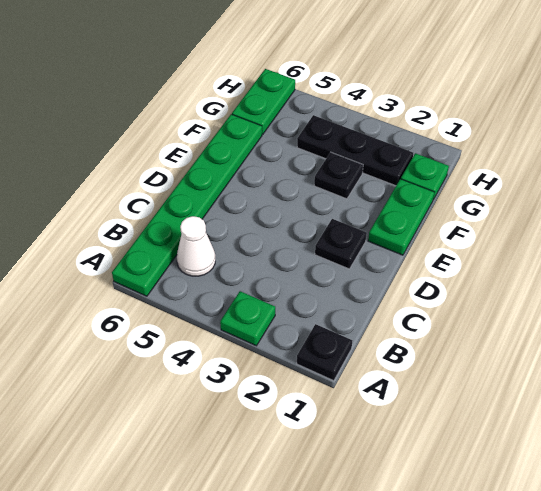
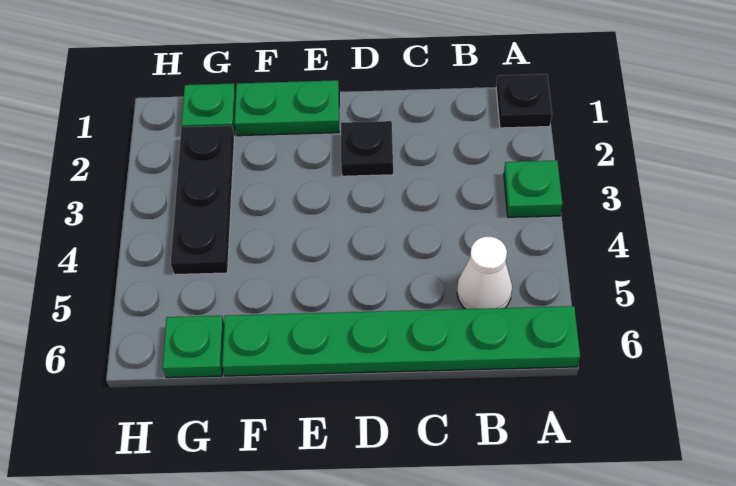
black plate F3 level 1 -> none
green plate G6:H6 level 1 -> green plate G6 level 1

